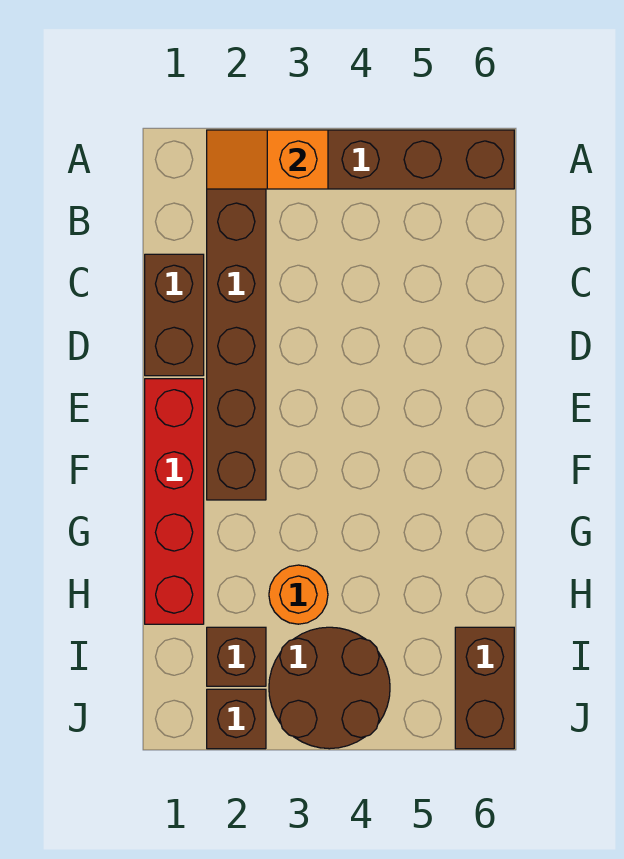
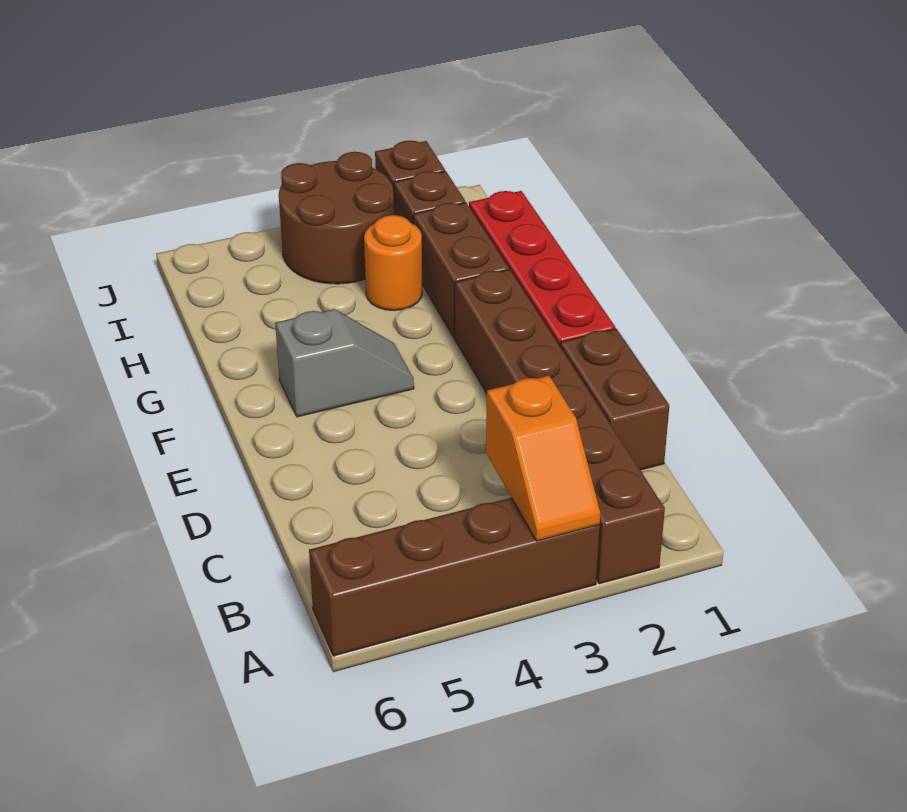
orange slope A2:A3 level 2 top 3 -> orange slope A3:B3 level 2 top B
none -> grey slope F4:F5 level 1 top 5
brown brick I6:J6 level 1 -> brown brick G2:H2 level 1

